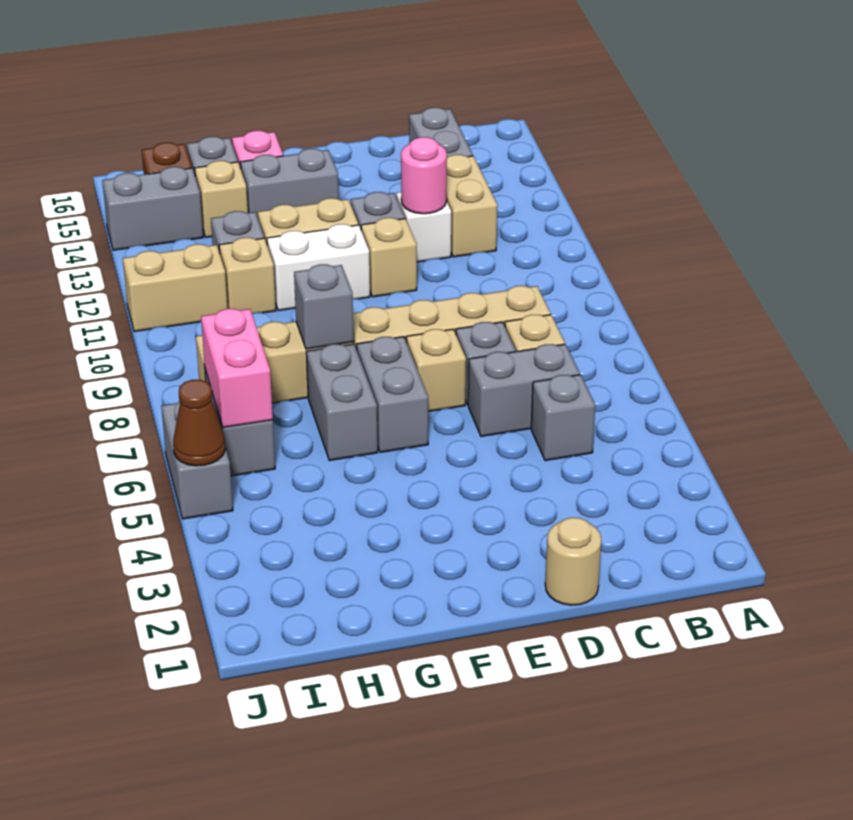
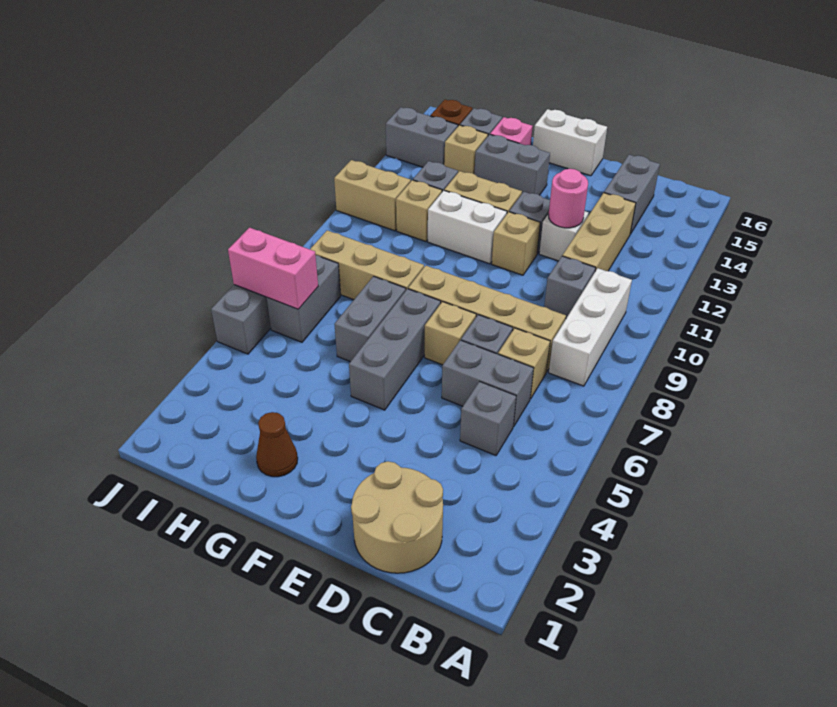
none -> white brick B8:B10 level 1
tan brick C12:C13 level 1 -> tan brick C11:C13 level 1
tan round brick D1 level 1 -> tan round brick C1:D2 level 1
none -> white brick E16:F16 level 1
grey brick F6:F7 level 1 -> grey brick F5:F7 level 1
grey brick G8 level 2 -> grey brick C10 level 1
pink brick I6:I7 level 2 -> pink brick I6:J6 level 2
brown cone J5 level 2 -> brown cone G2 level 1

